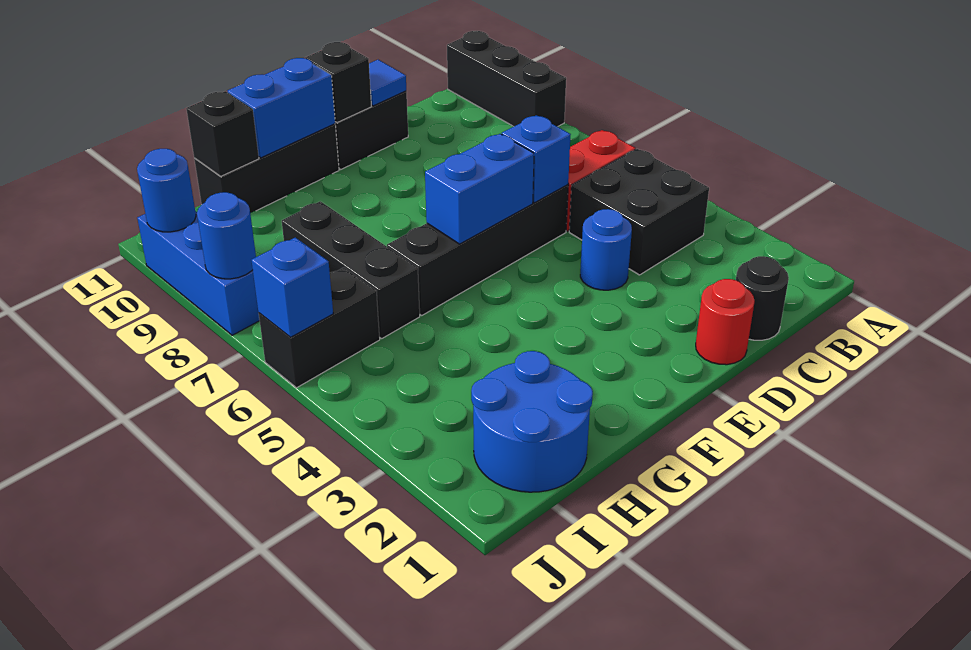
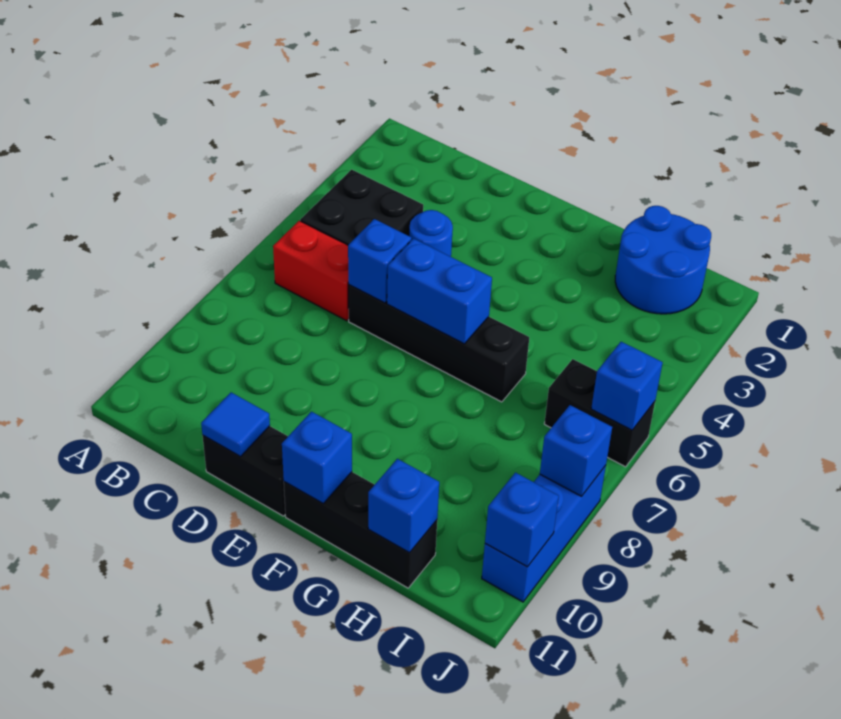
black brick A9:A11 level 1 -> none
black round brick C1 level 1 -> none
red round brick D1 level 1 -> none
black brick E11 level 2 -> none
blue brick F11:G11 level 2 -> blue brick F11 level 2
black brick H6:H8 level 1 -> none
black brick H11 level 2 -> blue brick H11 level 2
blue round brick J8 level 2 -> blue brick J8 level 2
blue round brick J10 level 2 -> blue brick J10 level 2

